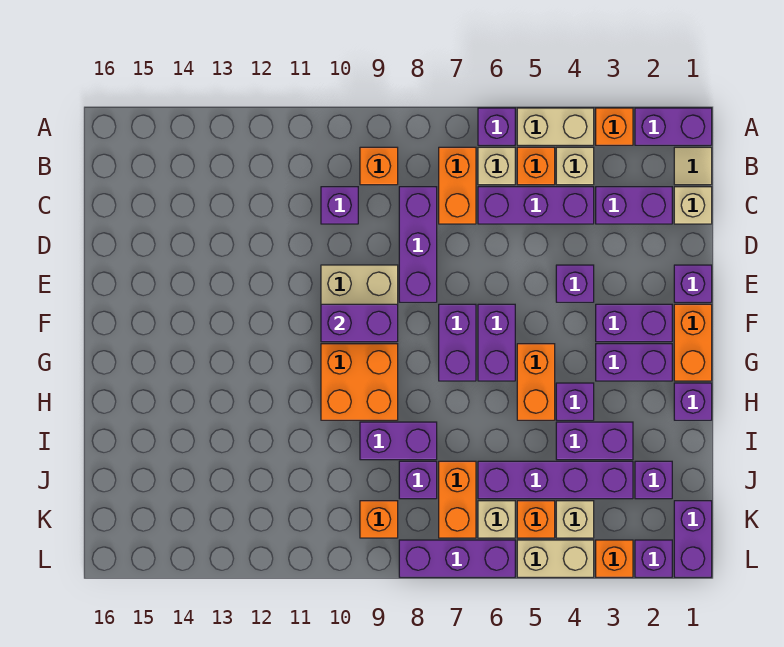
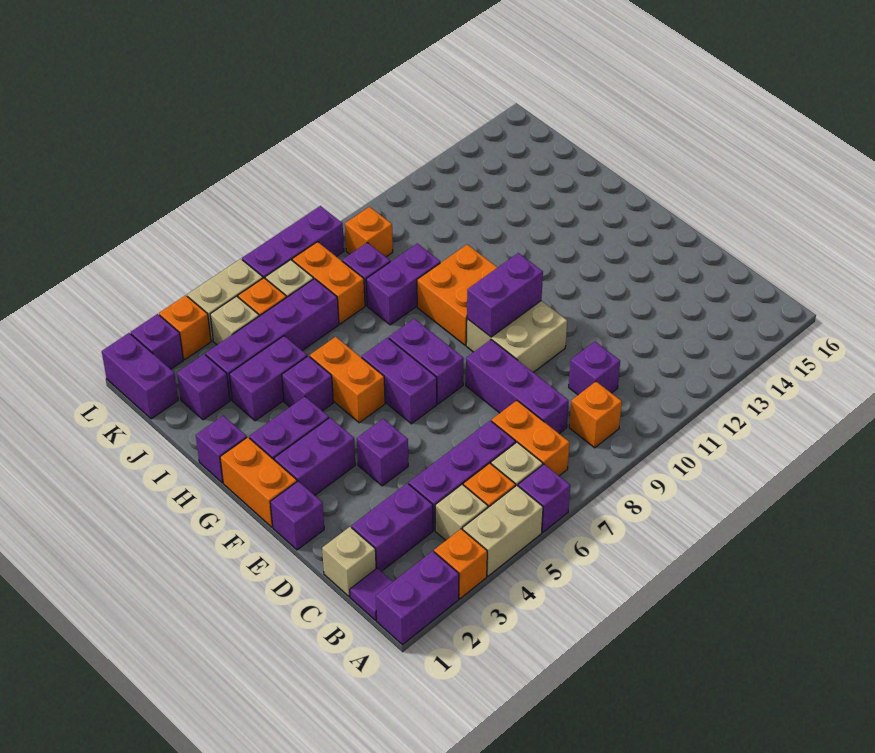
tan tile B1 level 1 -> purple tile B1 level 1

